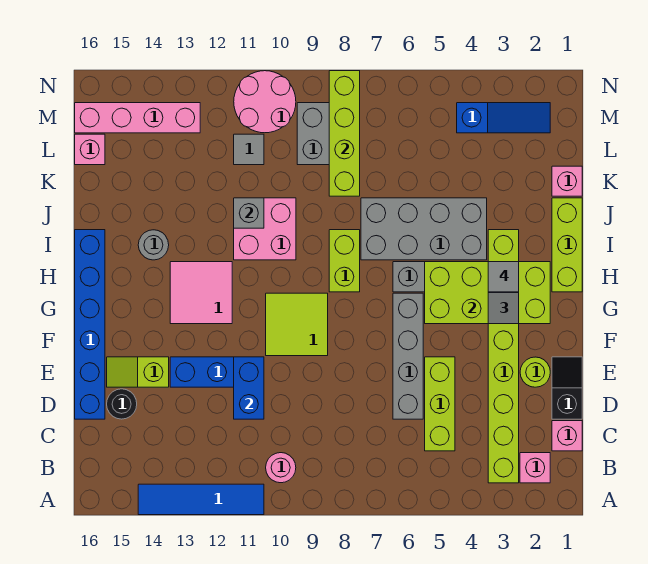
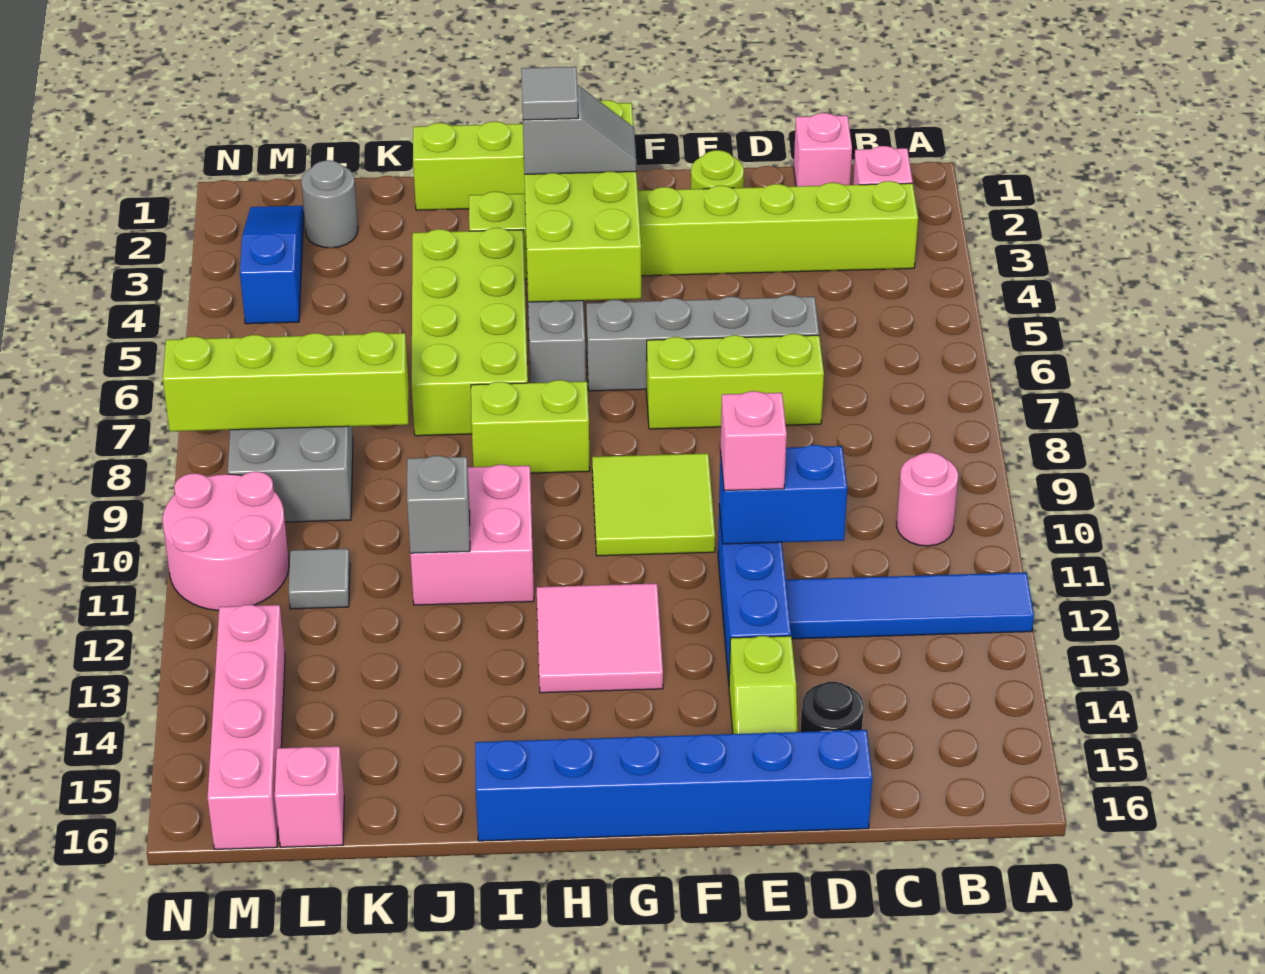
blue tile A11:A14 level 1 -> blue tile A12:D12 level 1
lime brick C5:E5 level 1 -> lime brick D7:F7 level 1
black slope D1:E1 level 1 top D -> none
grey brick I4:J7 level 1 -> lime brick I4:J7 level 1
grey round brick I14 level 1 -> grey round brick L2 level 1
pink brick K1 level 1 -> pink brick E11 level 3

